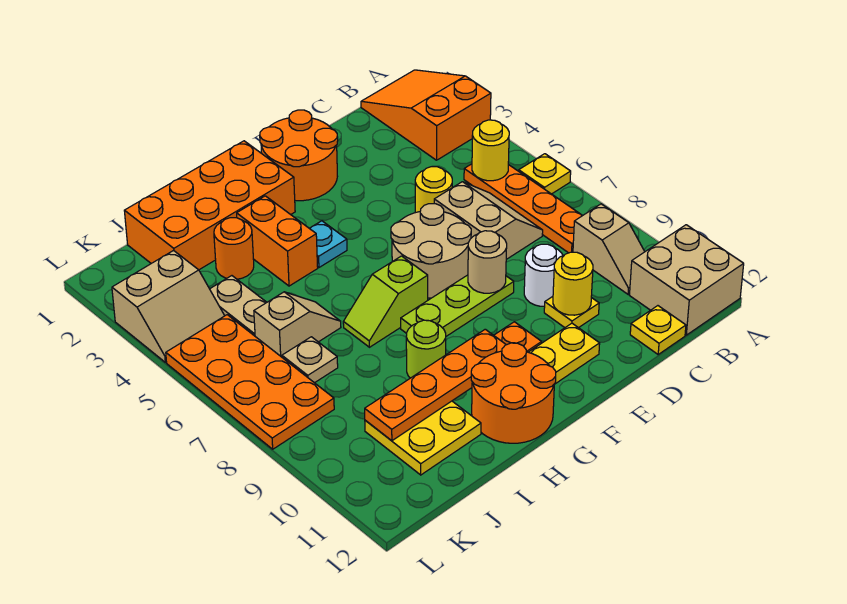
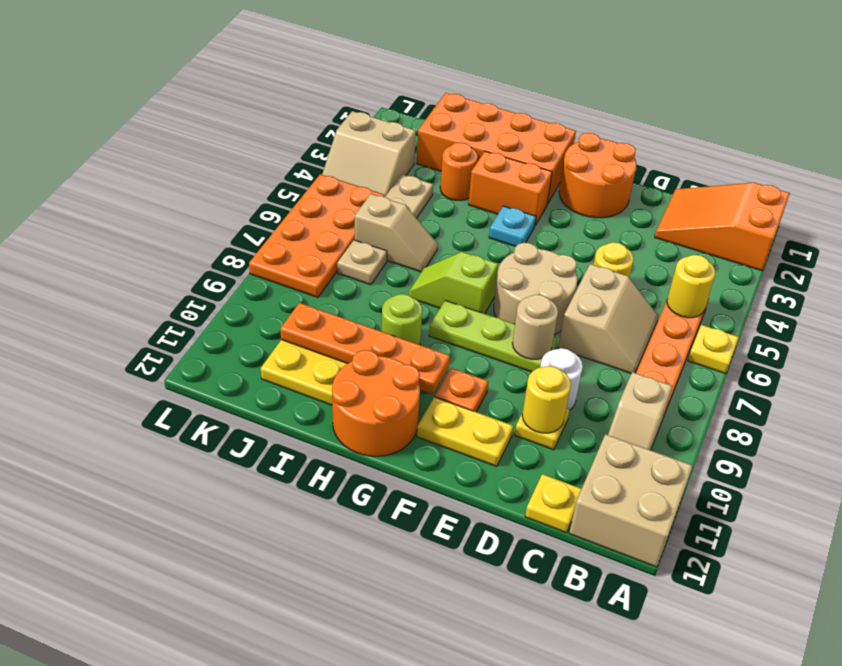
orange slope A1:B3 level 1 top 3 -> orange slope A1:C2 level 1 top A
orange brick H3:H4 level 1 -> orange brick G3:H3 level 1

